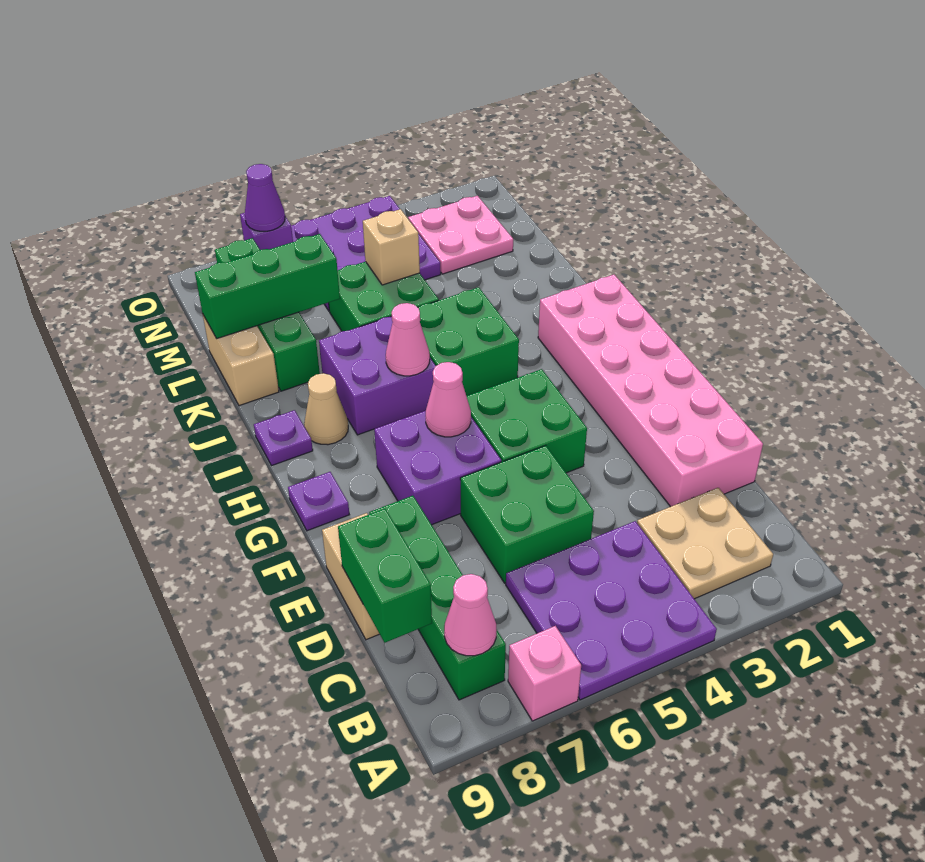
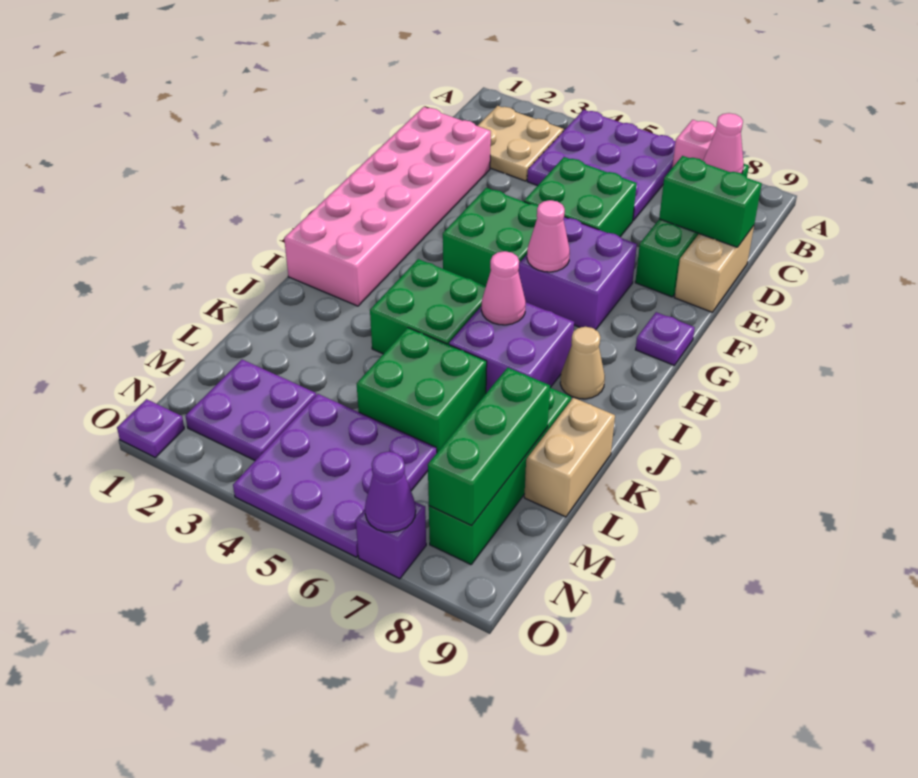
green brick C9:D9 level 2 -> green brick D8:D9 level 2
purple plate I9 level 1 -> purple plate O1 level 1
tan brick L5 level 2 -> none
green brick L7:L9 level 2 -> green brick L8:N8 level 2
pink plate M2:N3 level 1 -> purple plate M2:N3 level 1

